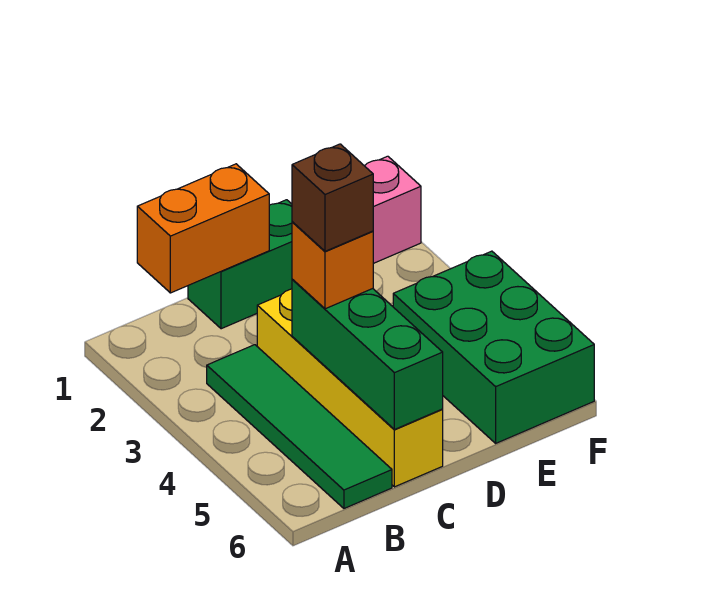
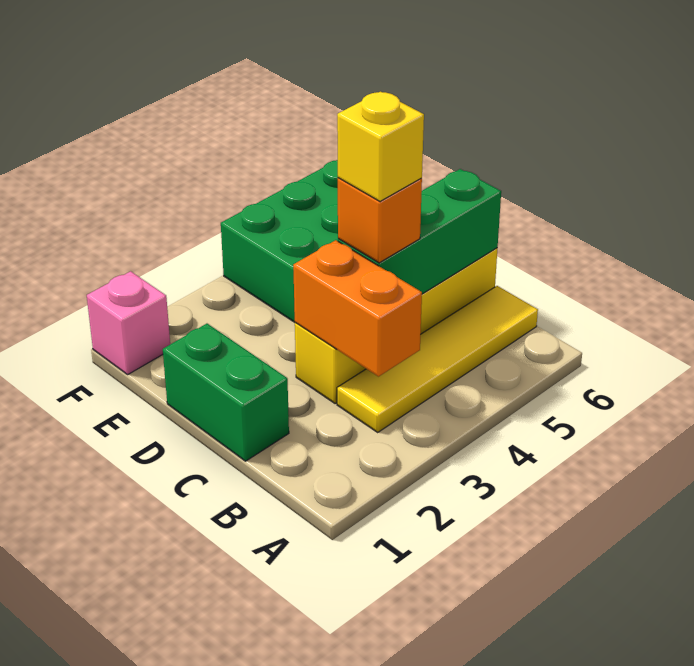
orange brick B1:C1 level 2 -> orange brick B3:C3 level 2
green tile B3:B6 level 1 -> yellow tile B3:B6 level 1
brown brick C4 level 4 -> yellow brick C4 level 4

